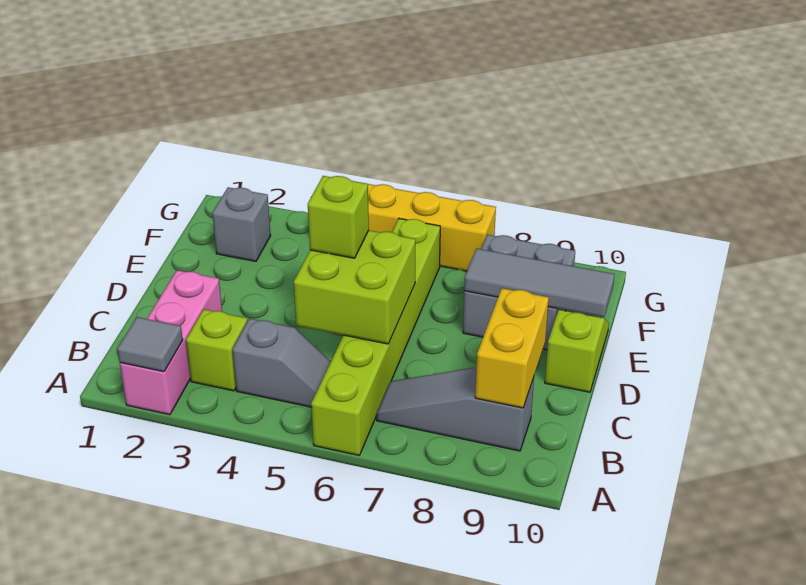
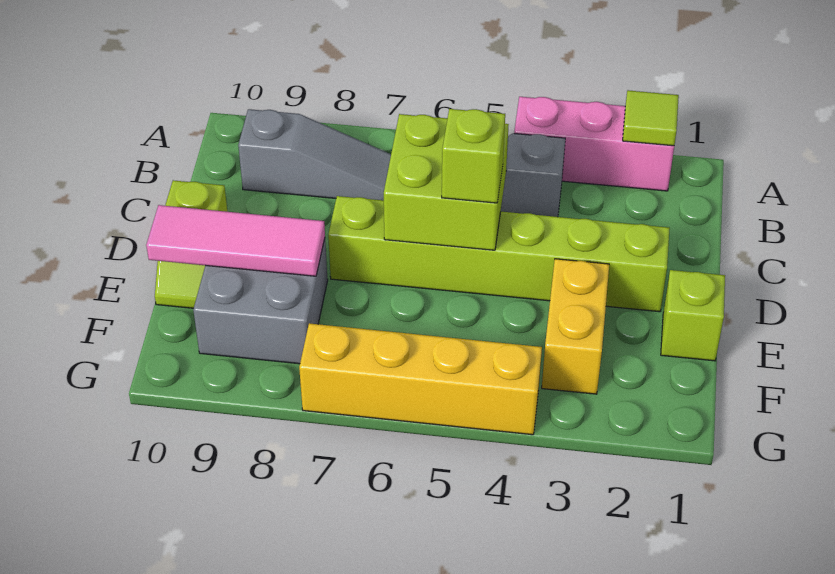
pink brick A2:C2 level 1 -> pink brick A2:A4 level 1
grey tile A2 level 2 -> lime tile A2 level 2
lime brick A6:F6 level 1 -> lime brick D2:D7 level 1
lime brick B3 level 1 -> lime brick E1 level 1
yellow brick B9:C9 level 2 -> yellow brick E3:F3 level 1
grey tile E8:E10 level 2 -> pink tile E8:E10 level 2
grey brick F2 level 1 -> none

